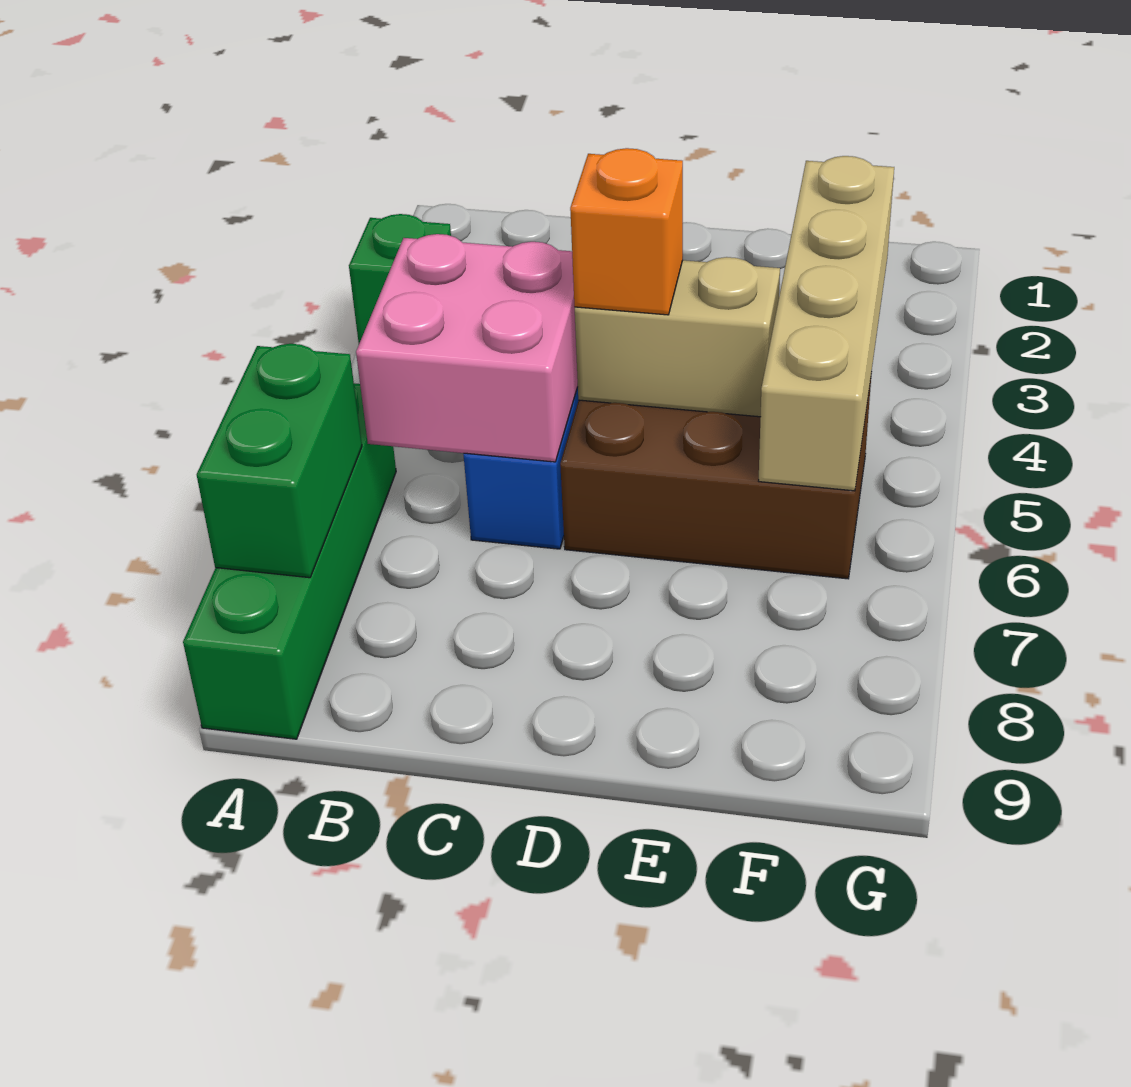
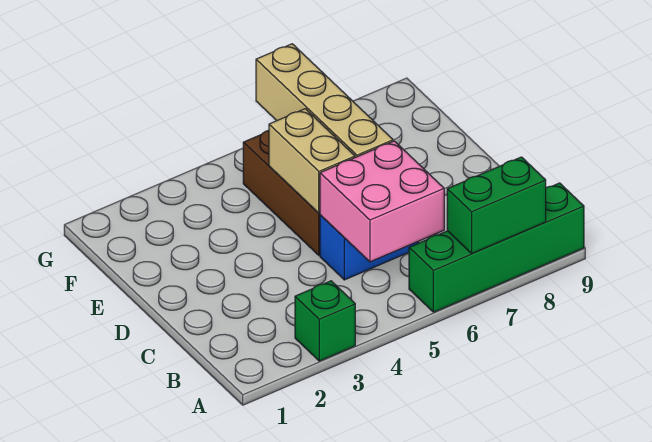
orange brick D5 level 3 -> none
tan brick F3:F6 level 2 -> tan brick D6:G6 level 2

